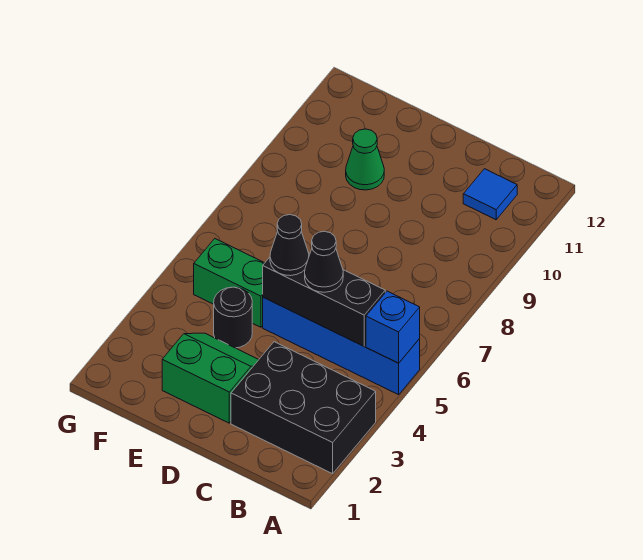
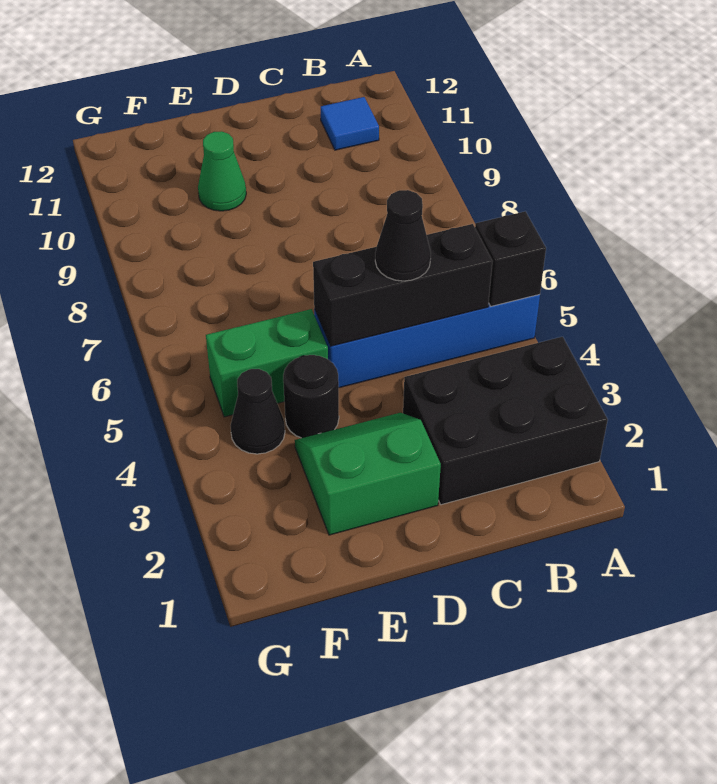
blue brick A5 level 2 -> black brick A5 level 2
black cone D5 level 3 -> black cone F4 level 1

